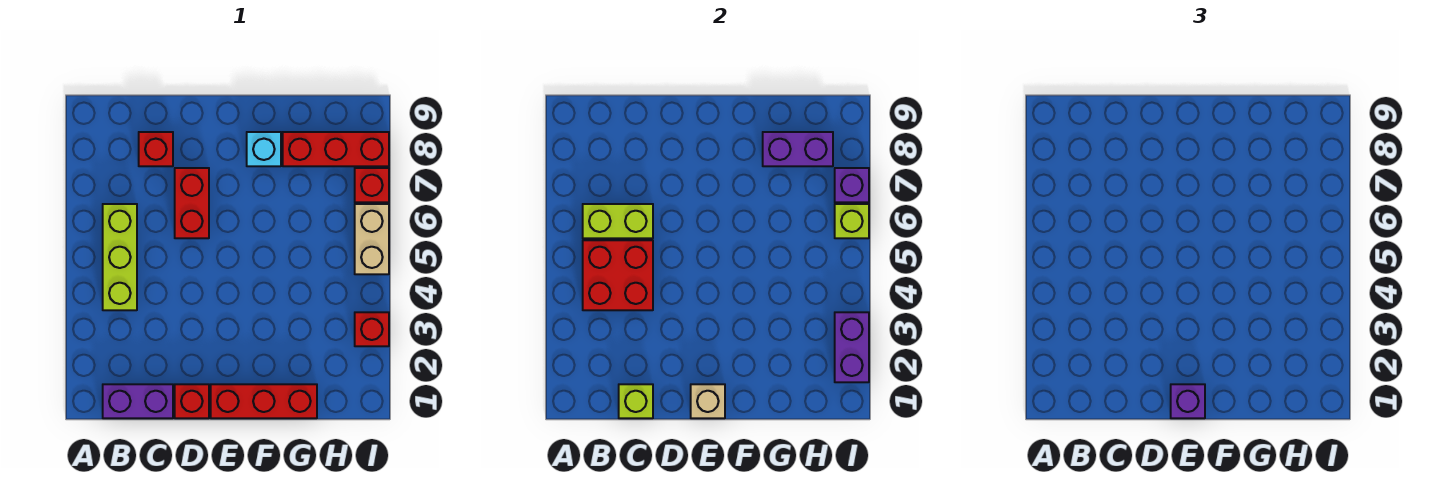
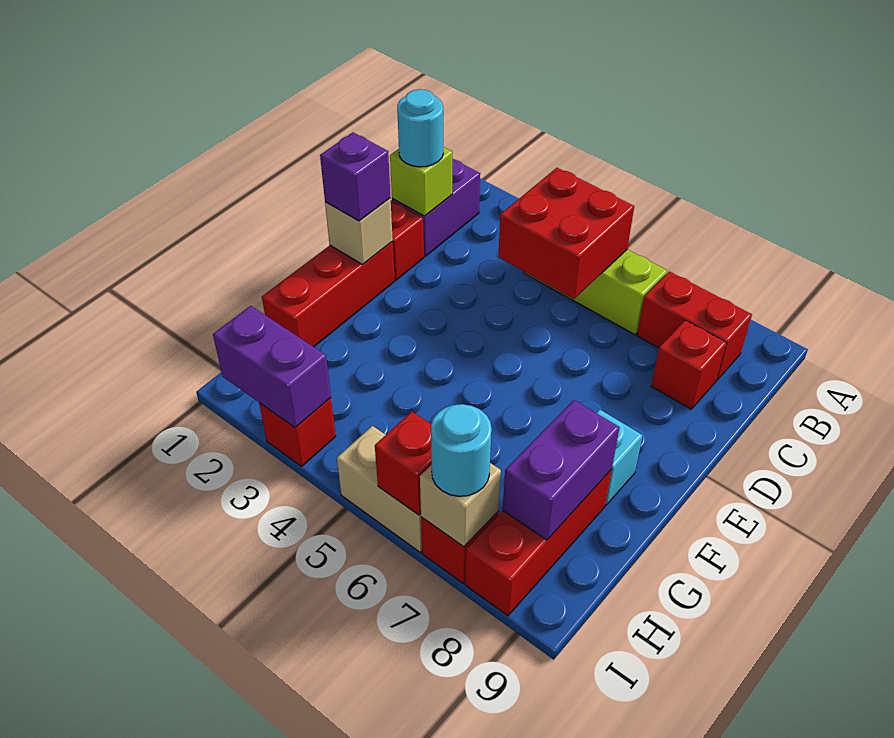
lime brick B6:C6 level 2 -> none
none -> cyan round brick C1 level 3
red brick D6:D7 level 1 -> red brick B7:B8 level 1
lime brick I6 level 2 -> red brick I6 level 2
purple brick I7 level 2 -> tan brick I7 level 2
none -> cyan round brick I7 level 3

